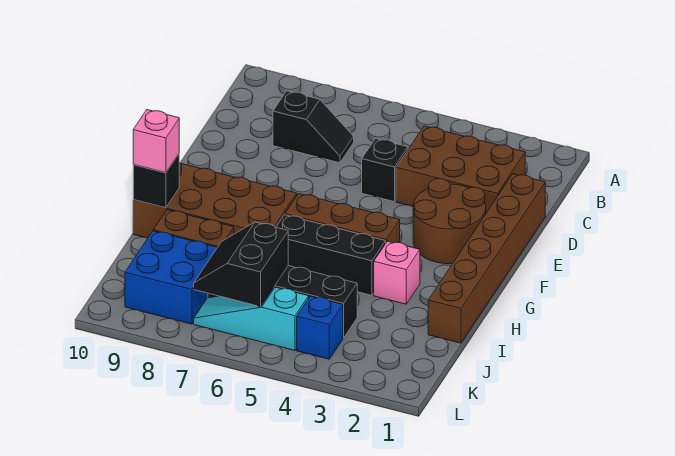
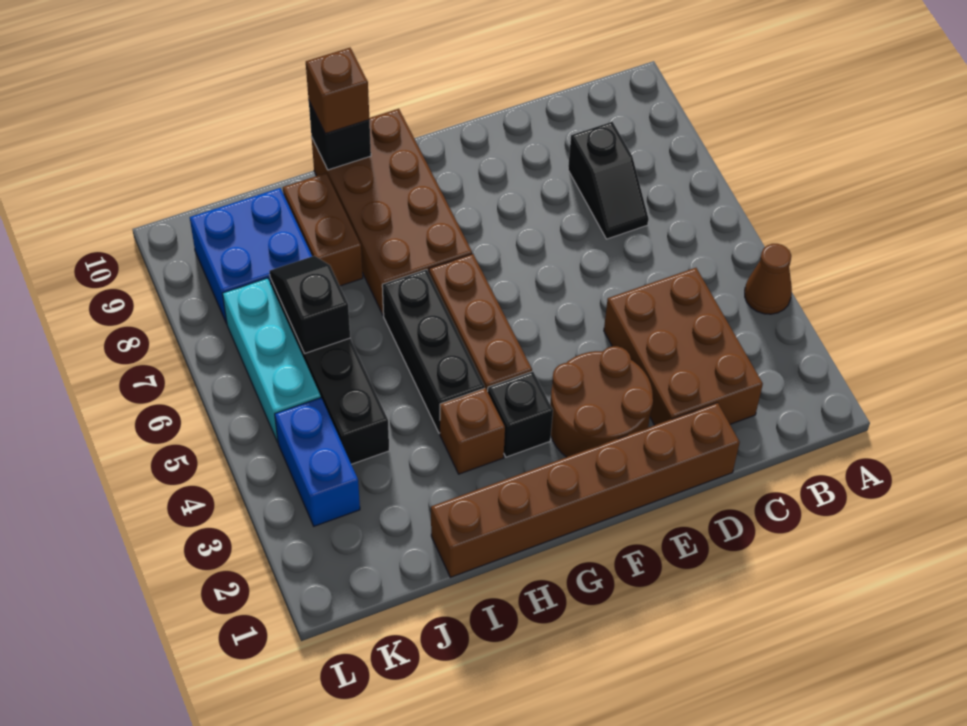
none -> brown cone A4 level 1
black brick D5 level 1 -> black brick G3 level 1
pink brick H3 level 1 -> brown brick H3 level 1
pink brick H10 level 3 -> brown brick H10 level 3
black slope J6:K7 level 2 top 6 -> black slope J6:J7 level 2 top 6
blue brick K4 level 1 -> blue brick K3:K4 level 1
cyan slope K5:K7 level 1 top 5 -> cyan brick K5:K7 level 1

